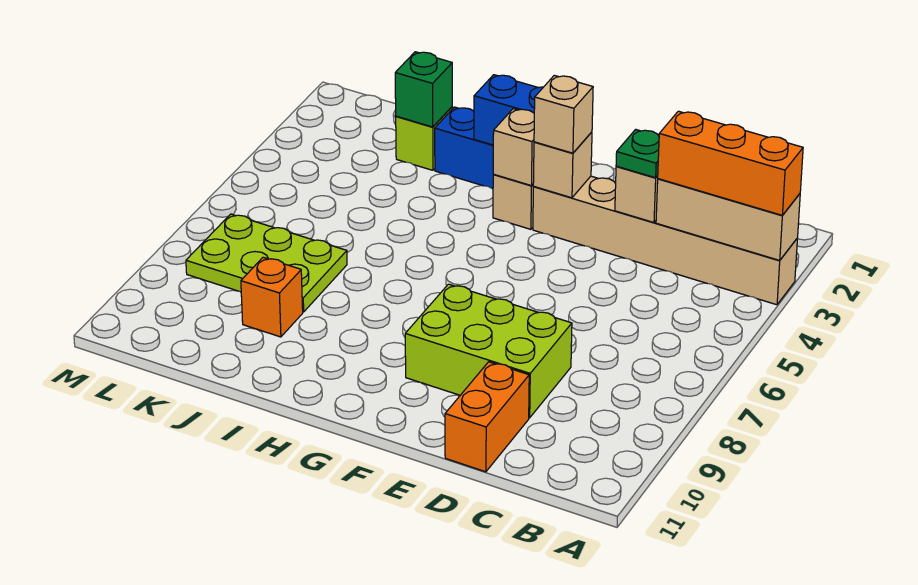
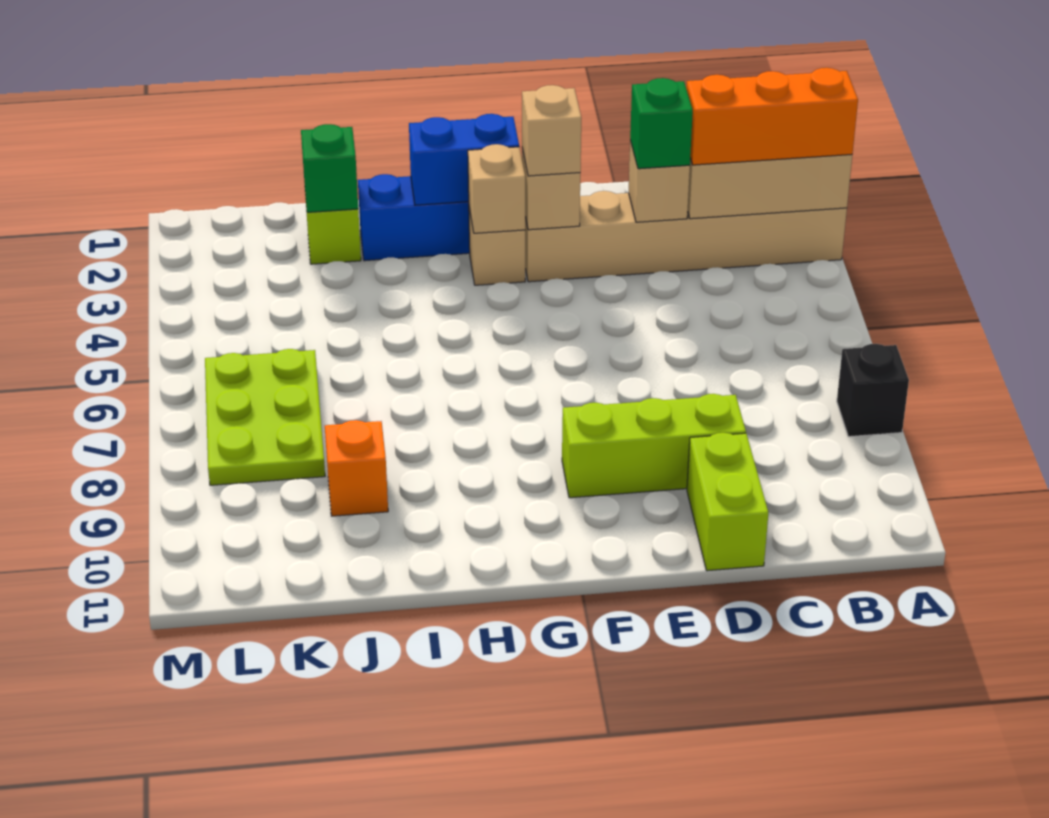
none -> black brick A8 level 1
green plate D3 level 3 -> green brick D3 level 3
lime brick D8:F9 level 1 -> lime brick D9:F9 level 1
orange brick D10:D11 level 1 -> lime brick D10:D11 level 1
lime plate J7:L8 level 1 -> lime plate K6:L8 level 1

